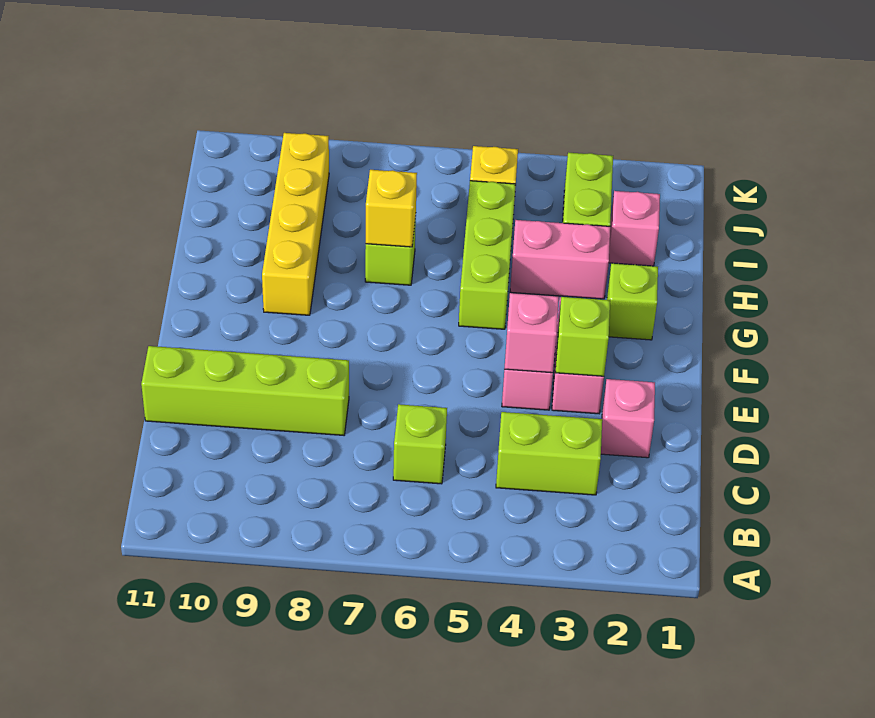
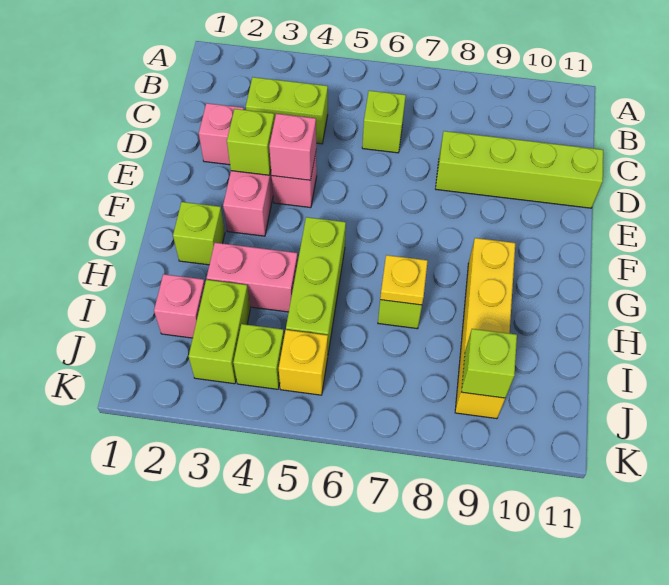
yellow brick H7 level 2 -> yellow plate H7 level 2
none -> lime brick J4 level 1
none -> lime brick J9 level 2

